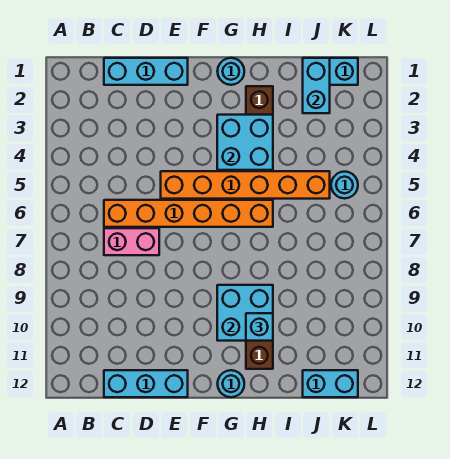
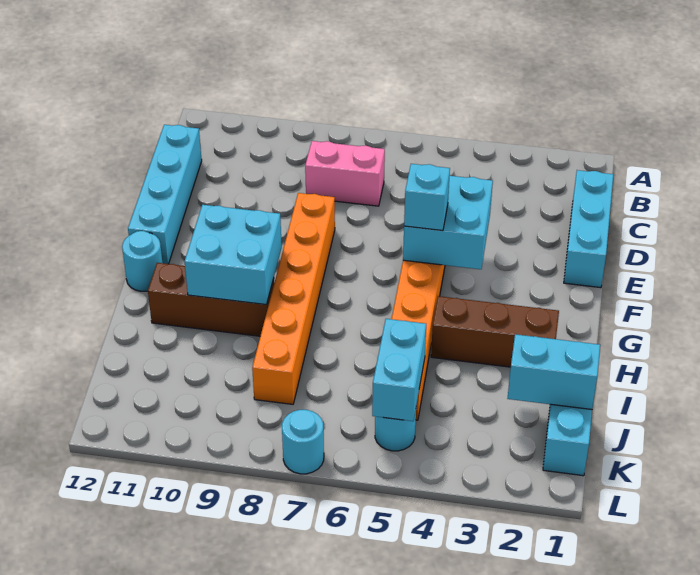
orange brick C6:H6 level 1 -> orange brick E8:J8 level 1
pink brick C7:D7 level 1 -> pink brick C7:C8 level 1
cyan brick C12:E12 level 1 -> cyan brick C12:F12 level 1
cyan round brick G1 level 1 -> cyan round brick L7 level 1
cyan brick G3:H4 level 2 -> cyan brick E4:F5 level 2
cyan brick H10 level 3 -> cyan brick F5 level 3
cyan brick J12:K12 level 1 -> cyan brick J5:K5 level 2

